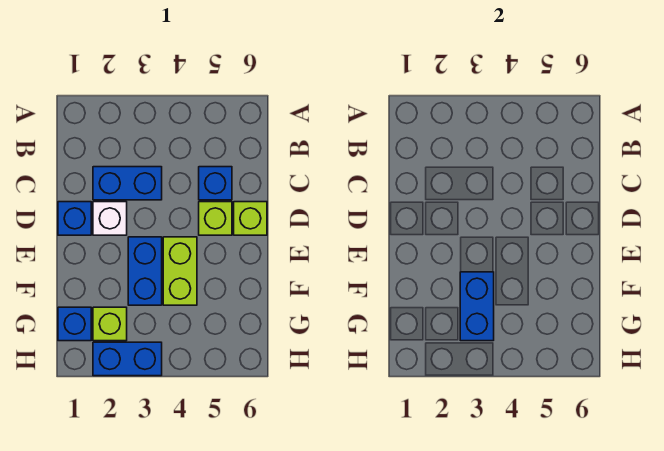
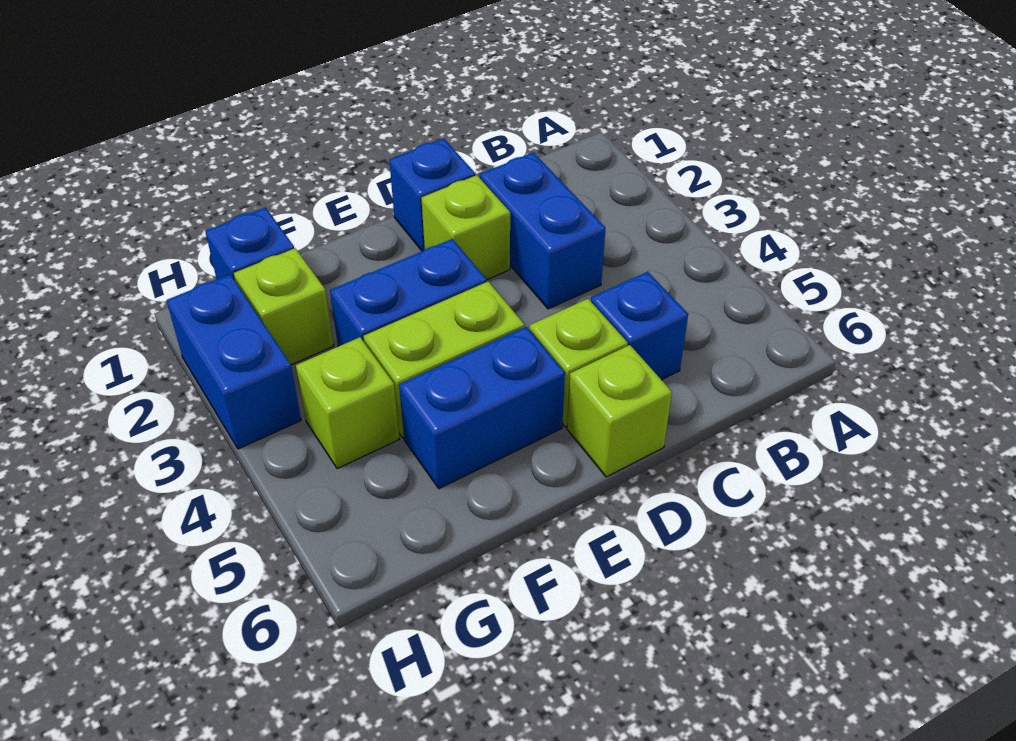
white brick D2 level 1 -> lime brick D2 level 1
blue brick F3:G3 level 2 -> blue brick E5:F5 level 1
none -> lime brick G4 level 1

